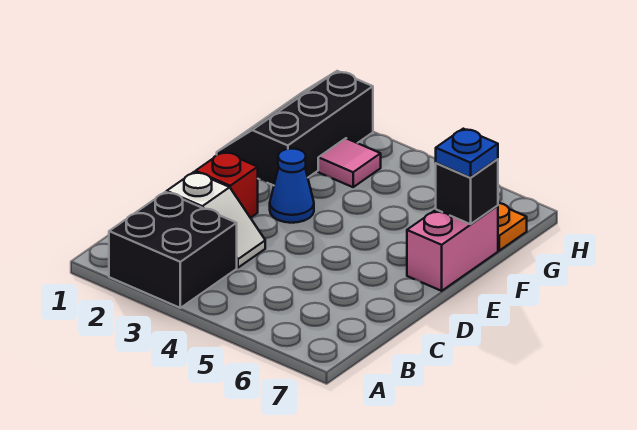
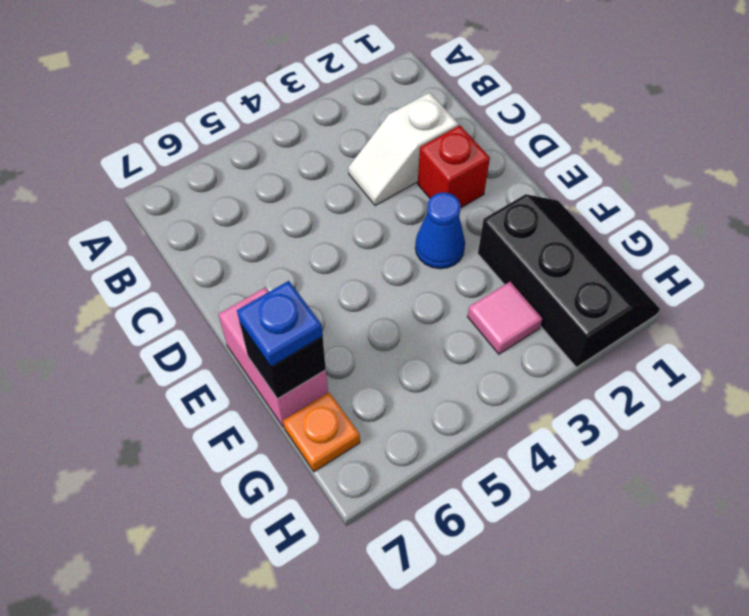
black brick A2:B3 level 1 -> none

